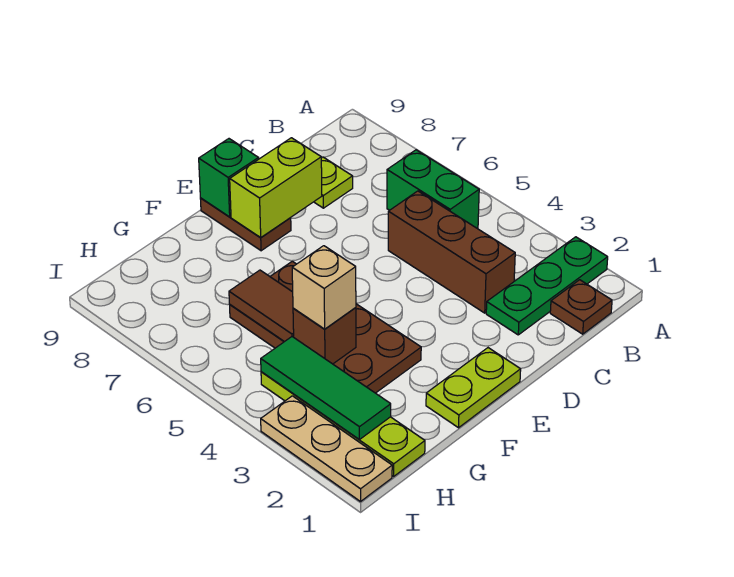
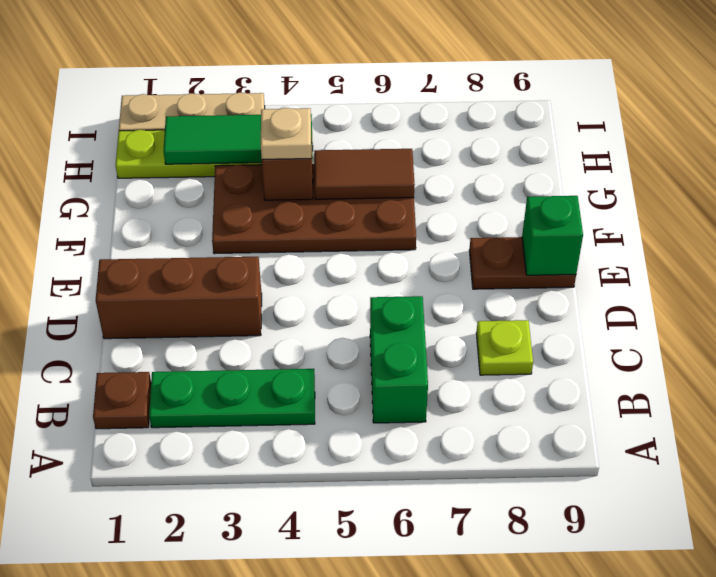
green plate A2:C2 level 1 -> green plate B2:B4 level 1
green brick B5:B6 level 1 -> green brick B6:C6 level 1
brown brick C3:C5 level 1 -> brown brick D1:D3 level 1
lime brick D8:E8 level 2 -> none
lime plate E1:F1 level 1 -> none
tan brick G4 level 3 -> tan plate G4 level 3

